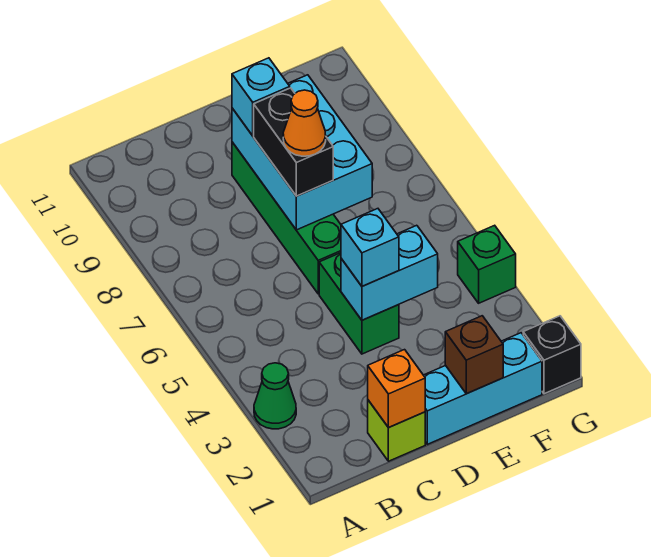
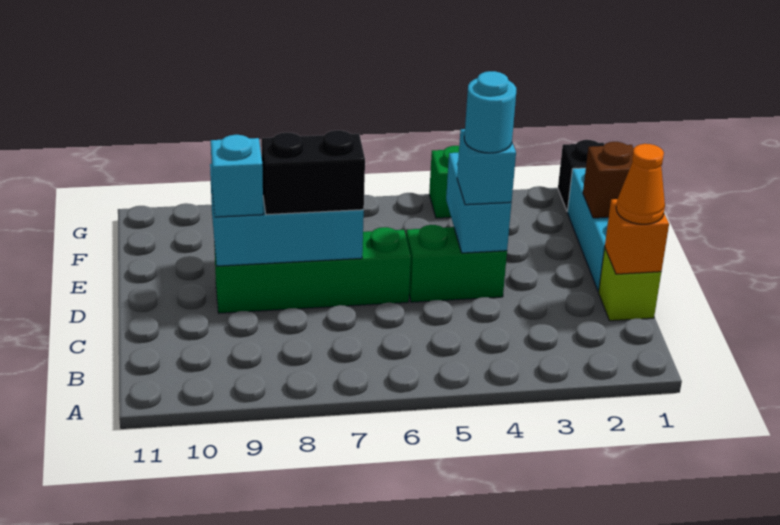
green cone A3 level 1 -> none
none -> cyan round brick D4 level 4
orange cone D7 level 4 -> orange cone C1 level 3

